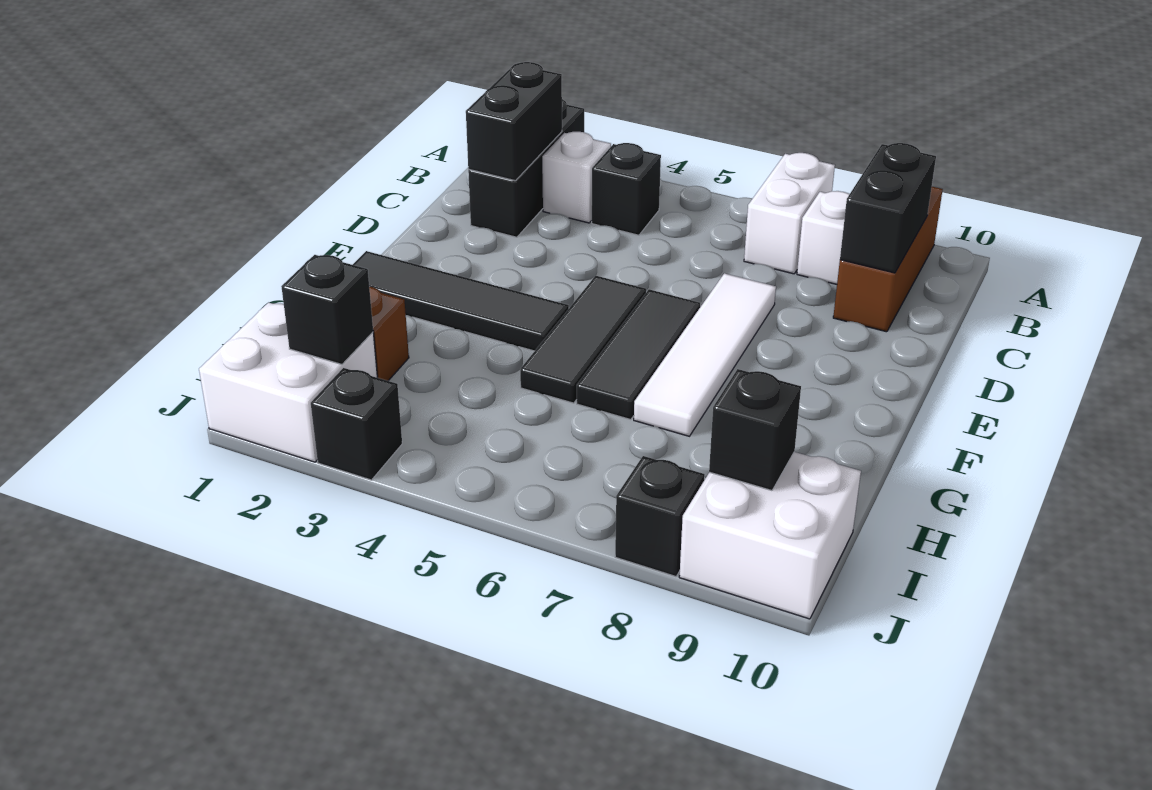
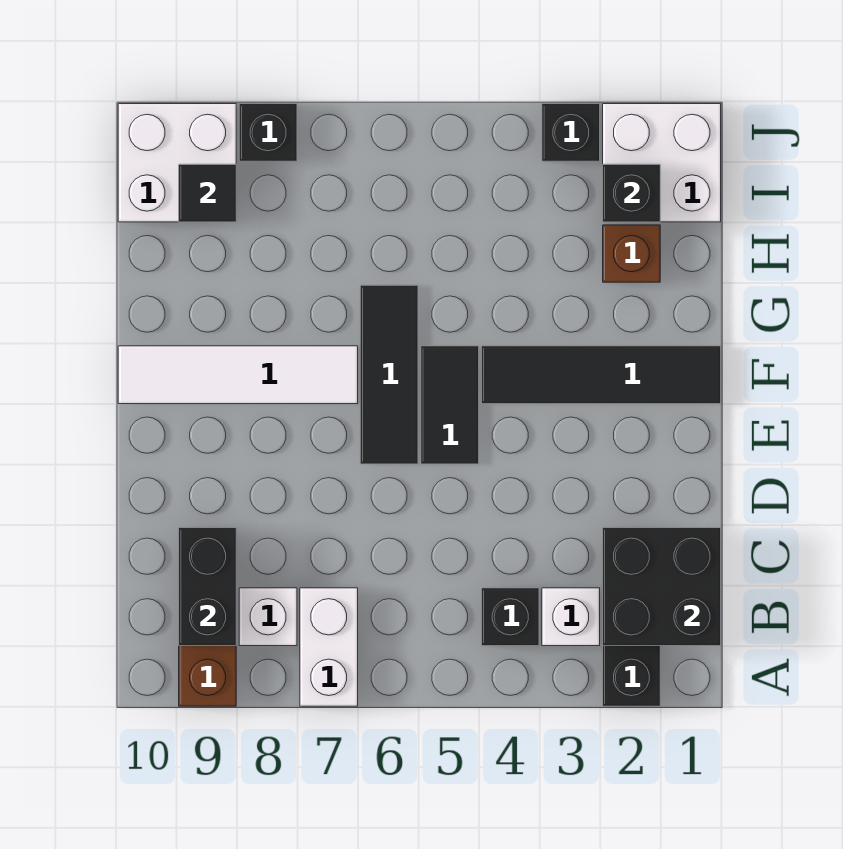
black brick B2:C2 level 2 -> black brick B1:C2 level 2
white tile D7:G7 level 1 -> white tile F7:F10 level 1
black tile E5:G5 level 1 -> black tile E5:F5 level 1
black brick I9 level 2 -> black tile I9 level 2

